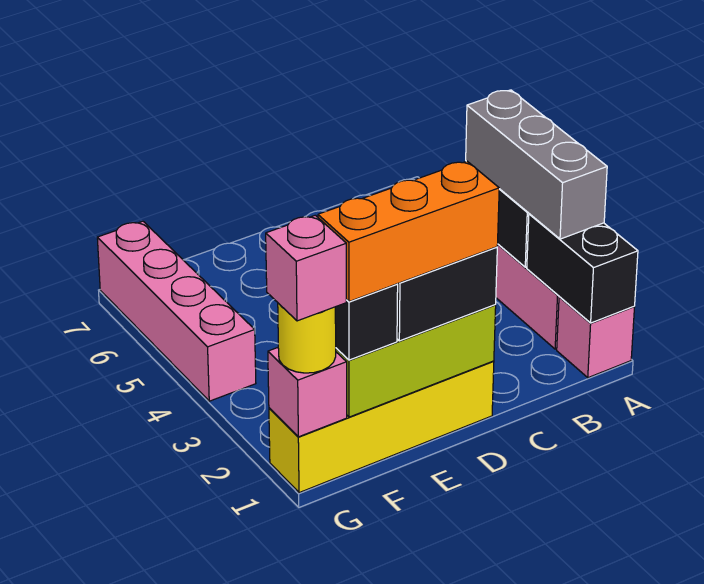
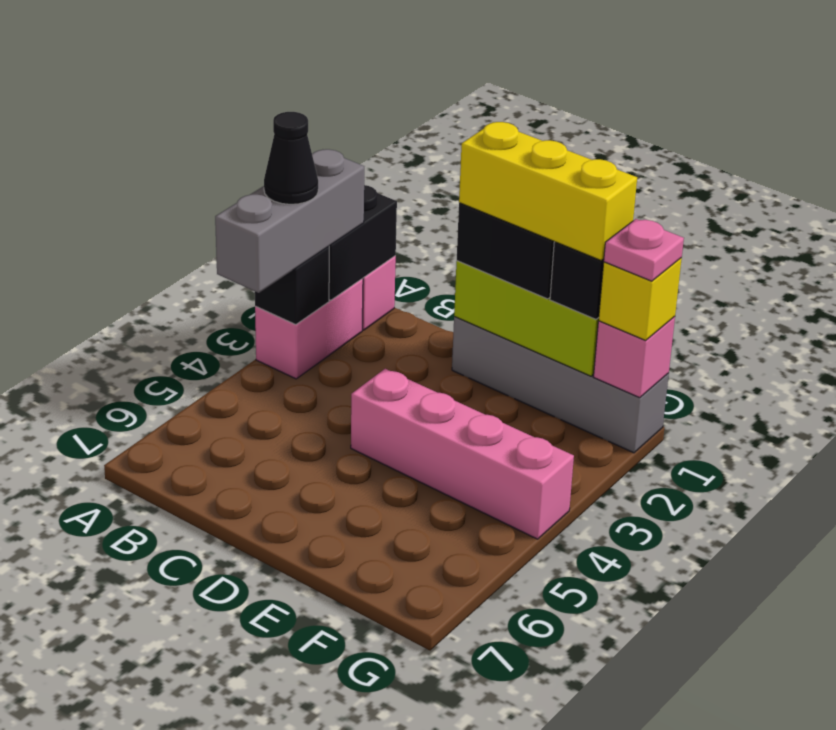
none -> black cone A3 level 4
yellow brick D1:G1 level 1 -> grey brick D1:G1 level 1
orange brick D1:F1 level 4 -> yellow brick D1:F1 level 4
yellow round brick G1 level 3 -> yellow brick G1 level 3
pink brick G1 level 4 -> pink plate G1 level 4
pink brick G4:G7 level 1 -> pink brick D4:G4 level 1

